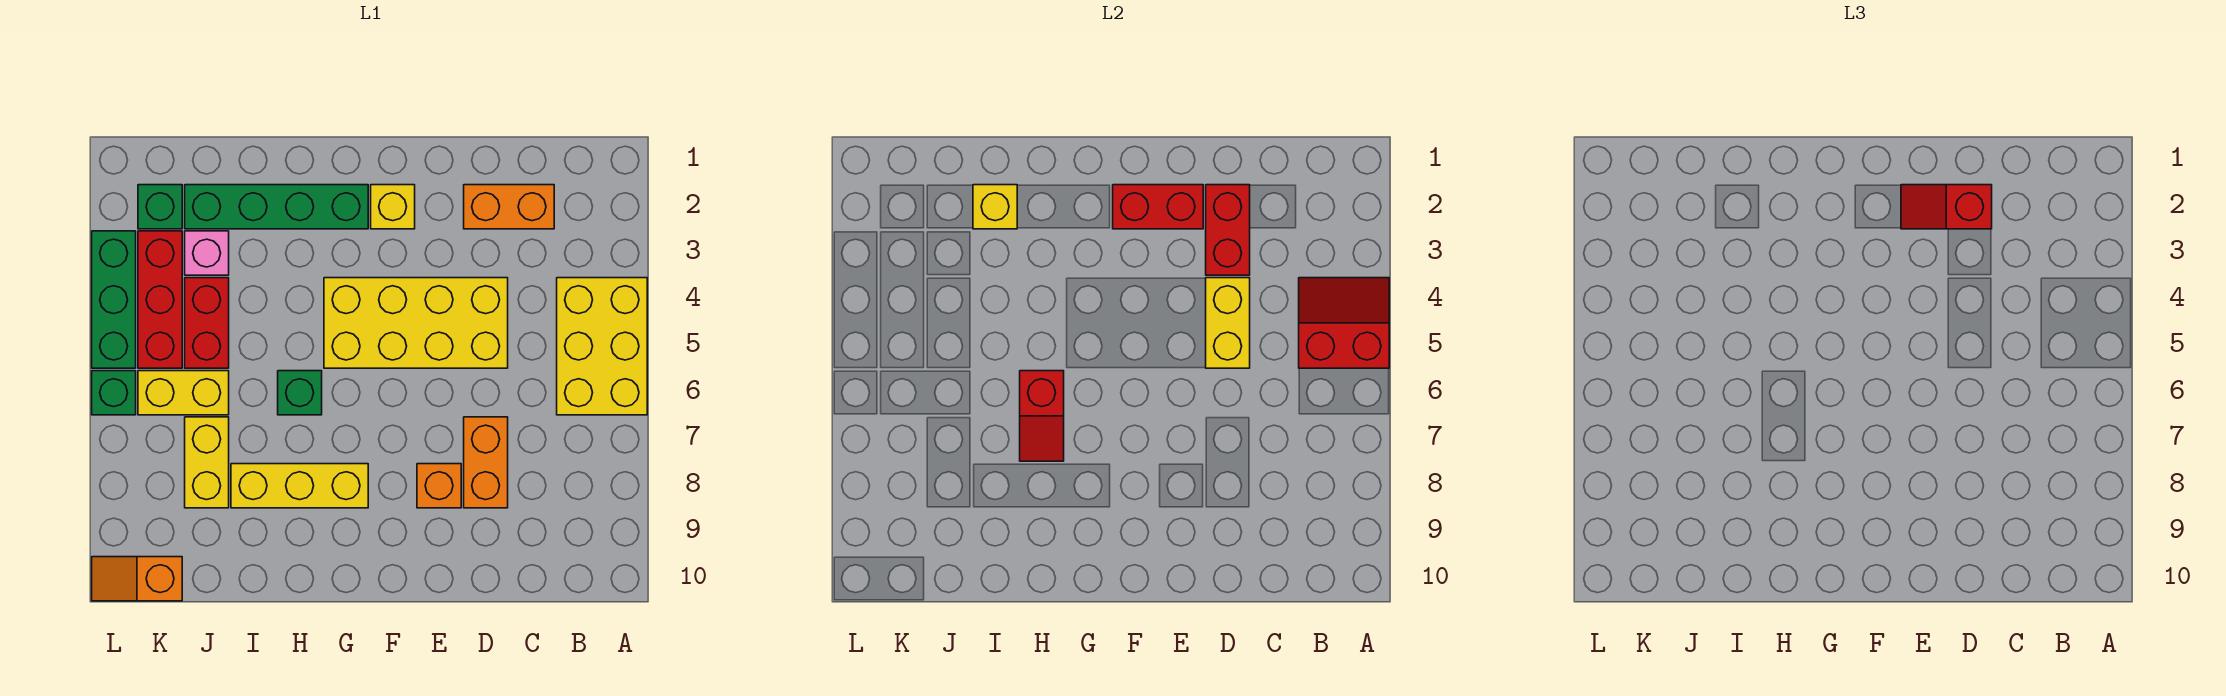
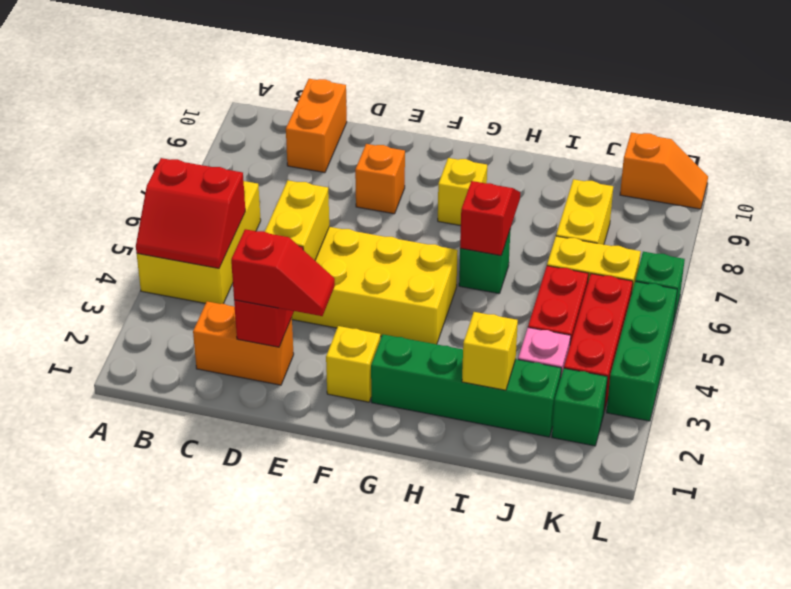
orange brick D7:D8 level 1 -> orange brick C9:C10 level 1
red brick E2:F2 level 2 -> none
yellow brick G8:I8 level 1 -> yellow brick G8 level 1

